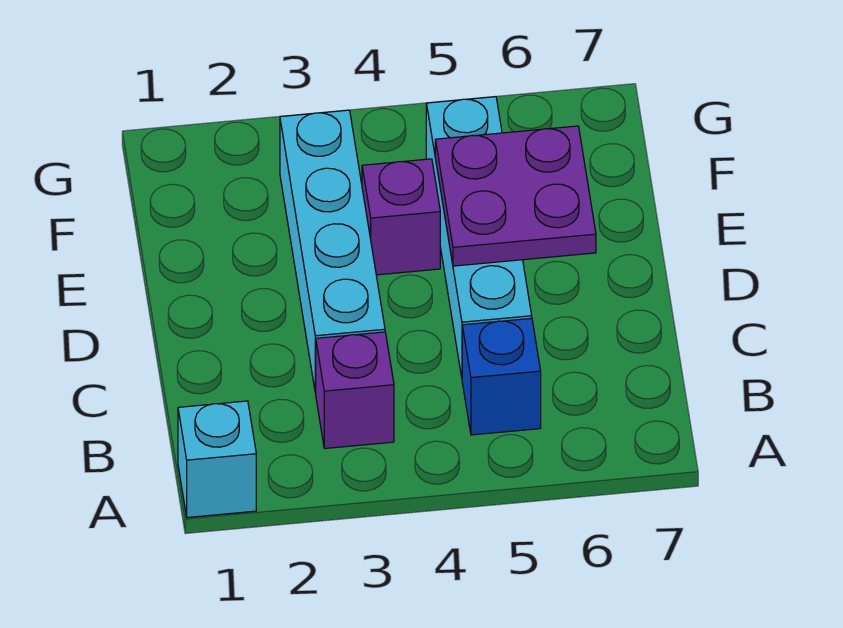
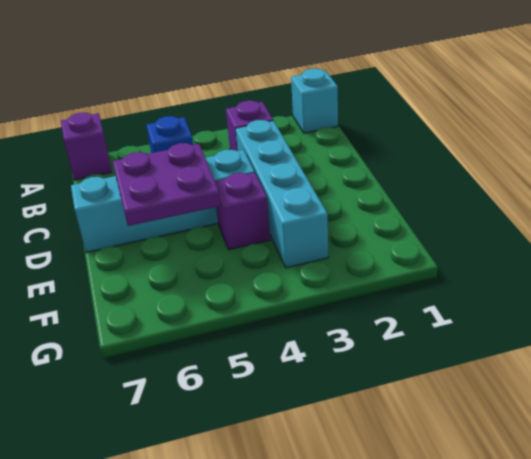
none -> purple brick A7 level 1
cyan brick C5:F5 level 1 -> cyan brick D4:D7 level 1

